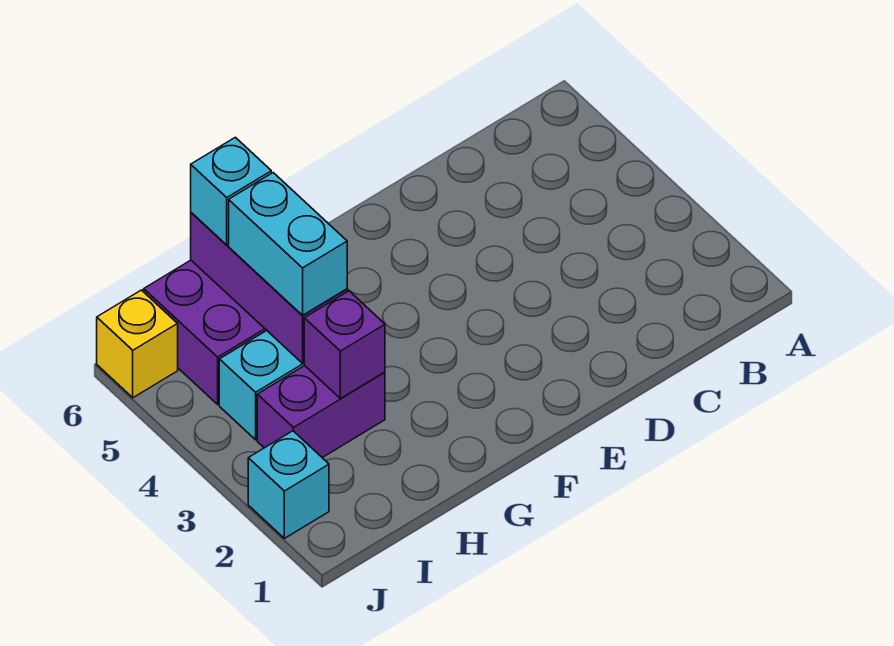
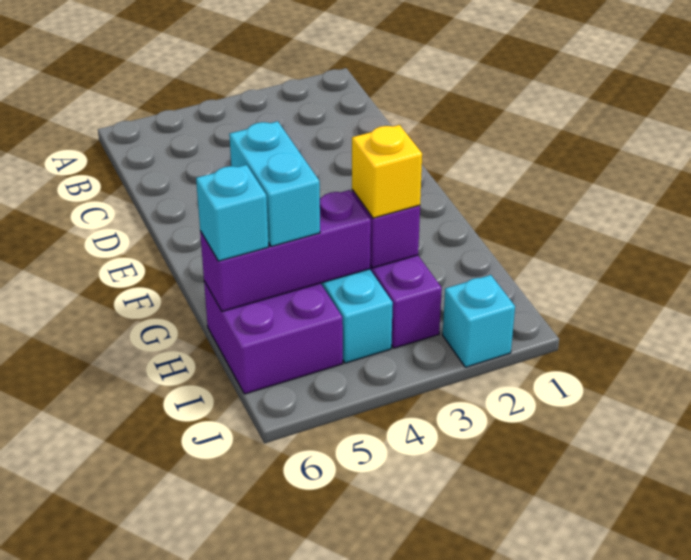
cyan brick H4:H5 level 3 -> cyan brick G5:H5 level 3
yellow brick J6 level 1 -> yellow brick H3 level 3

